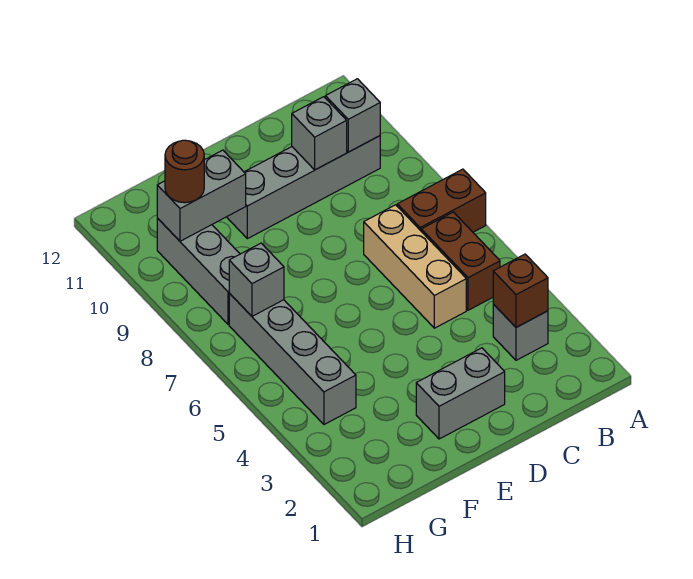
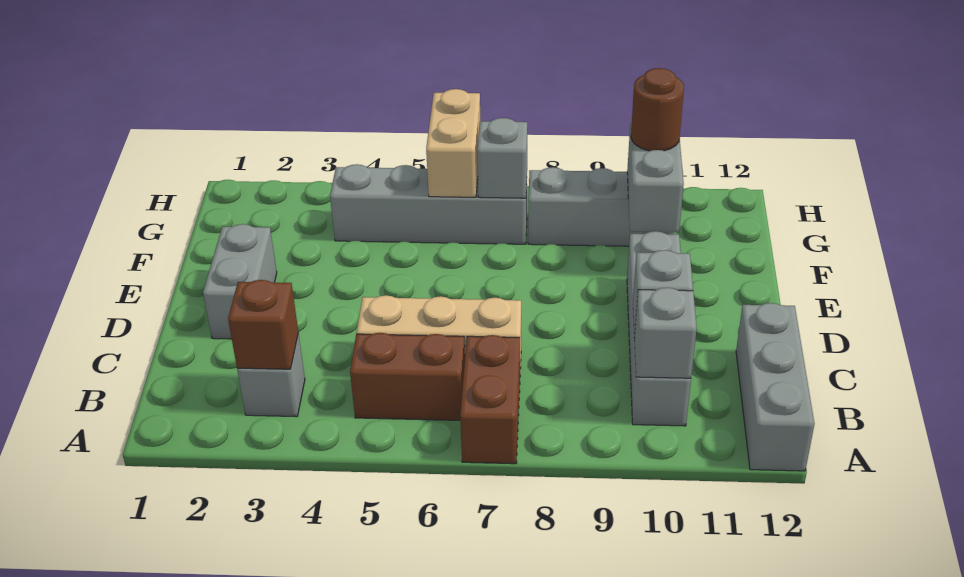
none -> grey brick A12:C12 level 1
none -> tan brick G6:H6 level 2

